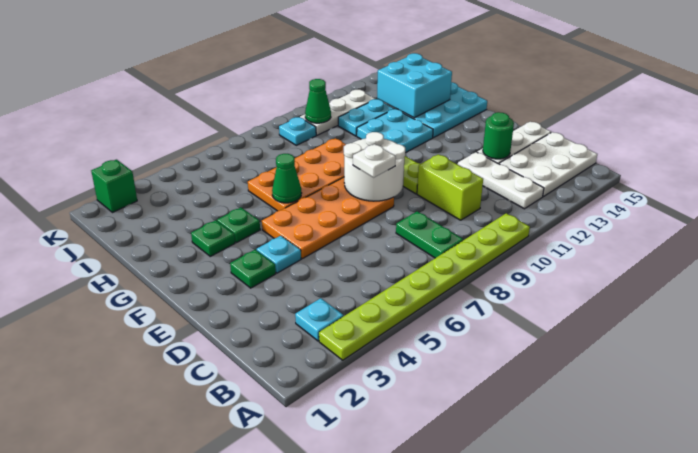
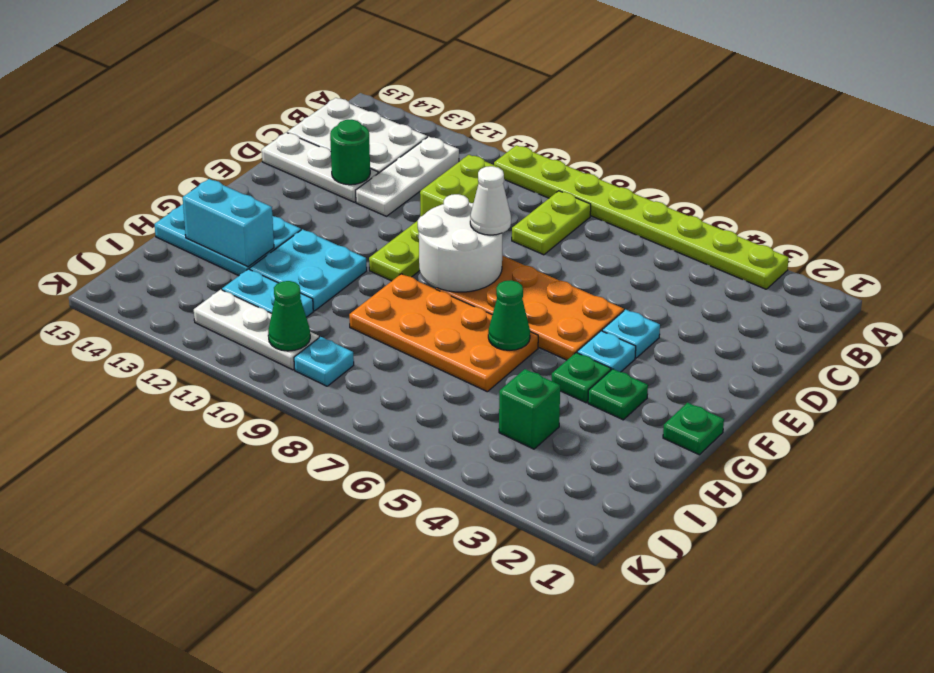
cyan plate B3 level 1 -> cyan plate F4 level 1
green plate B8:C8 level 1 -> lime plate B8:C8 level 1
green plate E3 level 1 -> green plate G1 level 1
white plate E8 level 3 -> white cone E8 level 3
cyan brick H13:I14 level 2 -> cyan brick H13:H14 level 2
green brick K2 level 1 -> green brick I4 level 1

